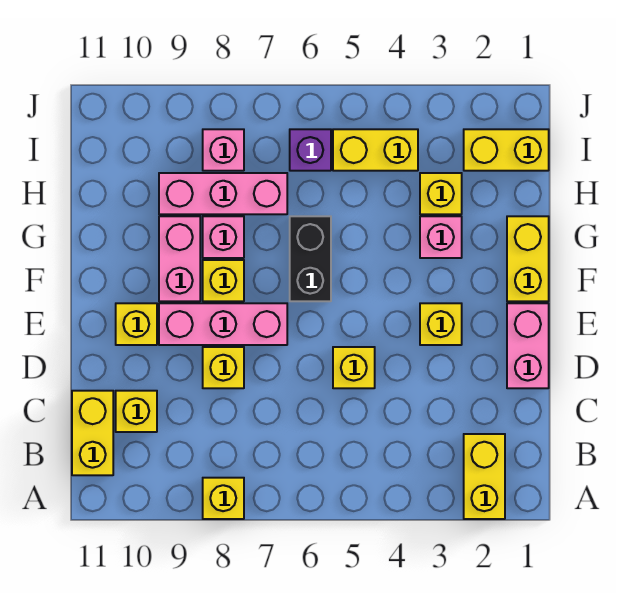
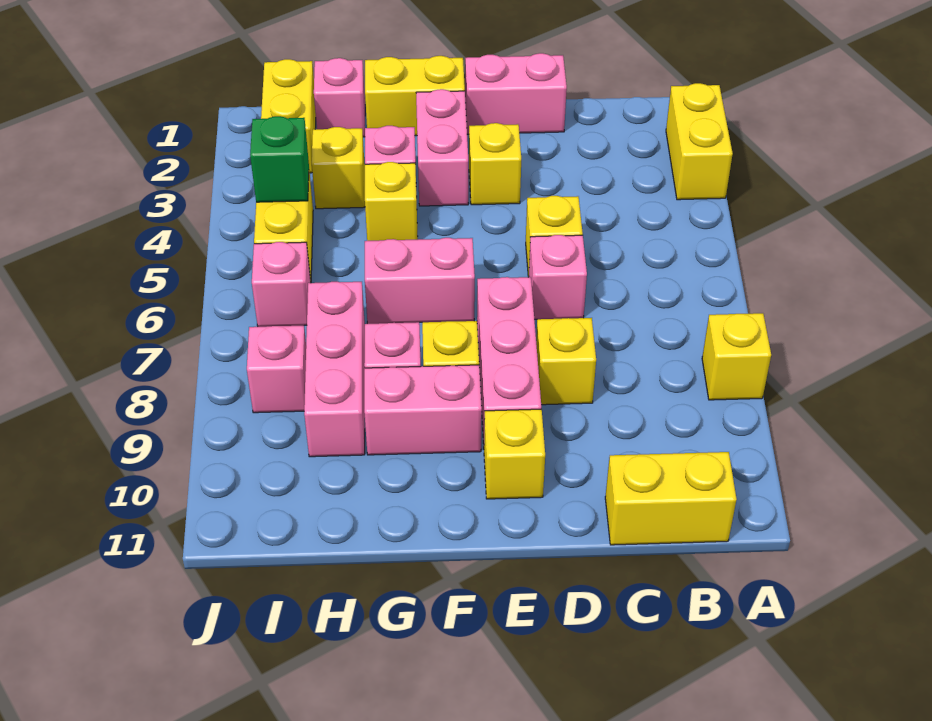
yellow brick A2:B2 level 1 -> yellow brick A2:A3 level 1
yellow brick C10 level 1 -> yellow brick G4 level 1
none -> pink brick D6 level 1
none -> pink brick F2:F3 level 1
black brick F6:G6 level 1 -> pink brick F6:G6 level 1
none -> pink brick H1 level 1
none -> green brick I4 level 2
purple brick I6 level 1 -> pink brick I6 level 1

